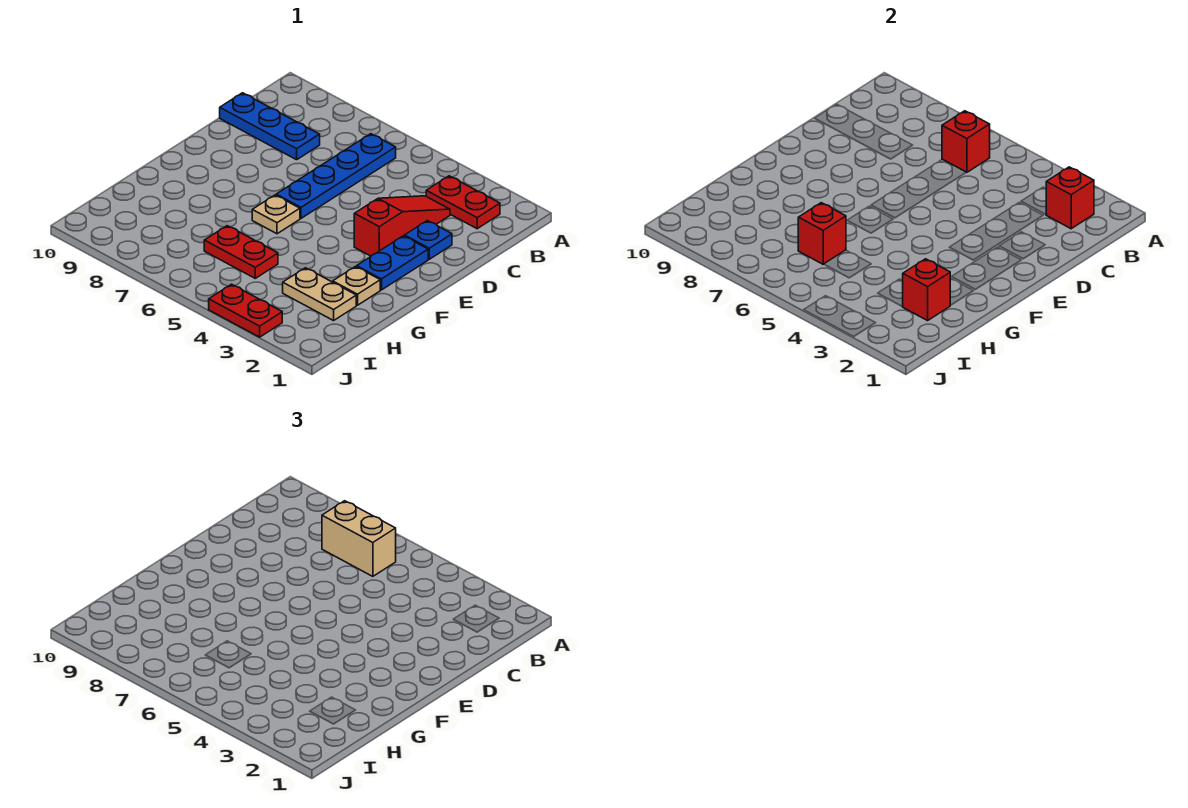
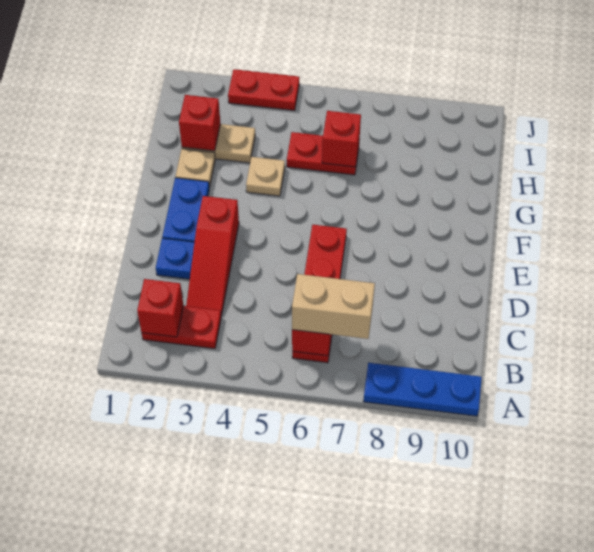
blue plate B6:E6 level 1 -> red plate B6:E6 level 1
blue plate C8:C10 level 1 -> blue plate A8:A10 level 1
tan plate F6 level 1 -> tan plate G4 level 1

